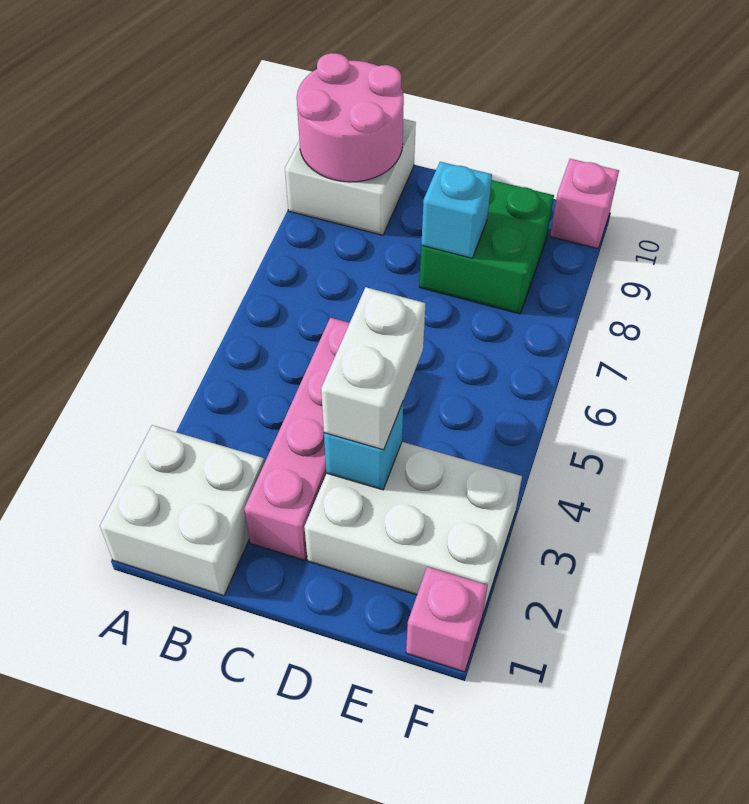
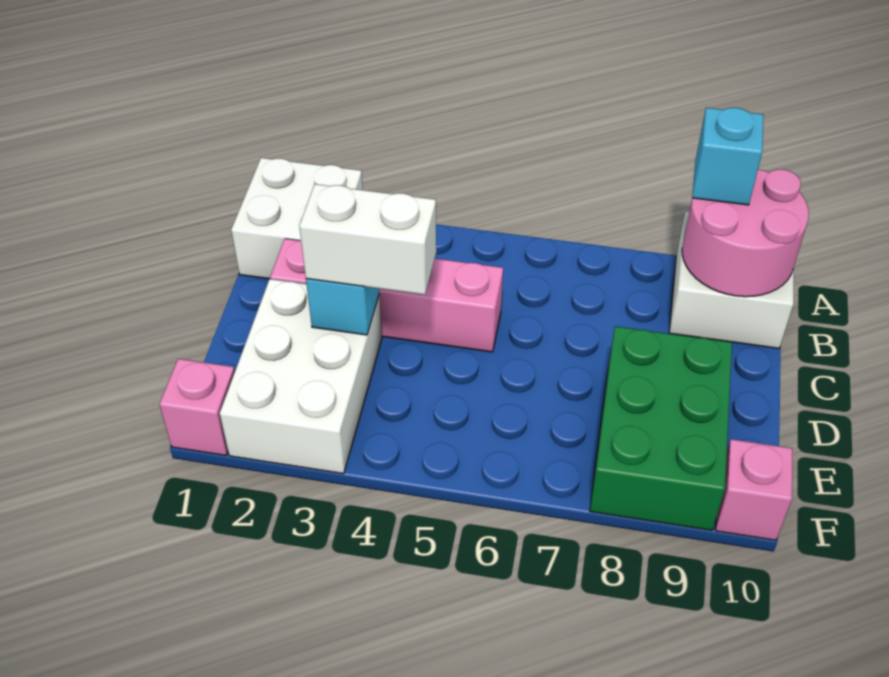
green brick D8:E9 level 1 -> green brick D8:F9 level 1
cyan brick D8 level 2 -> cyan brick A9 level 3

